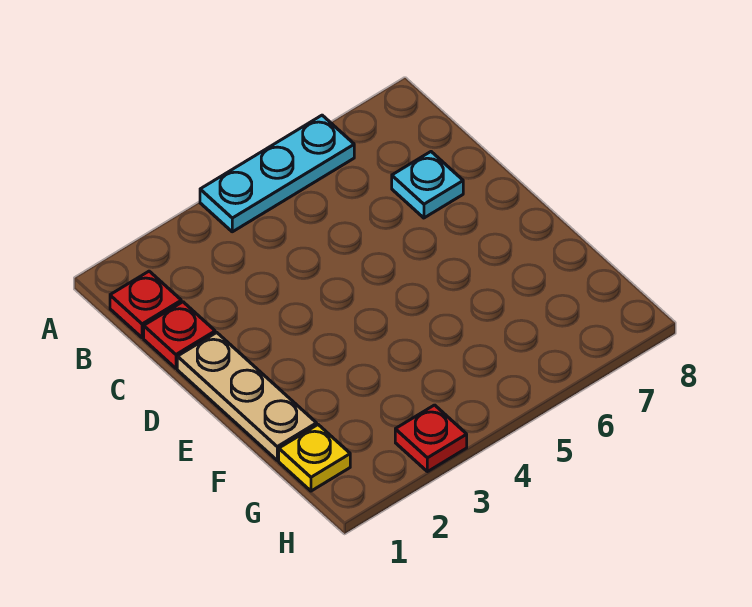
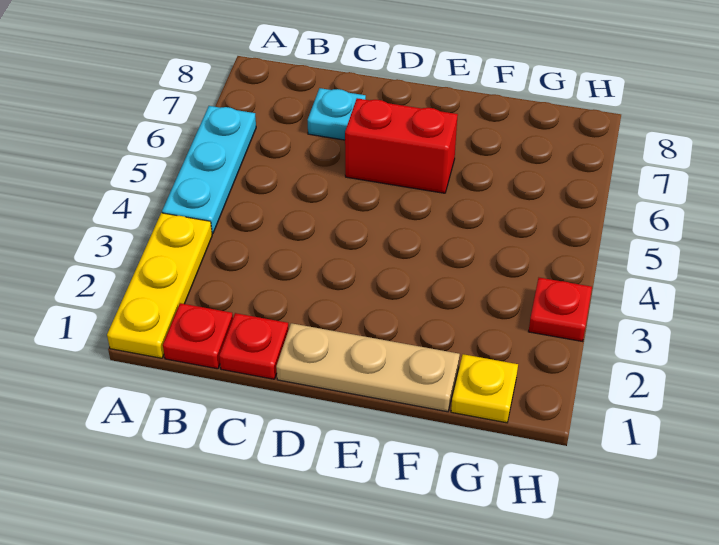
none -> yellow plate A1:A3 level 1
none -> red brick D6:E6 level 1

